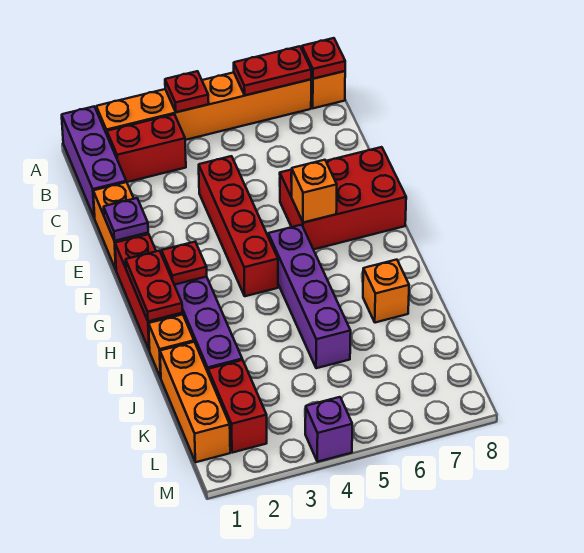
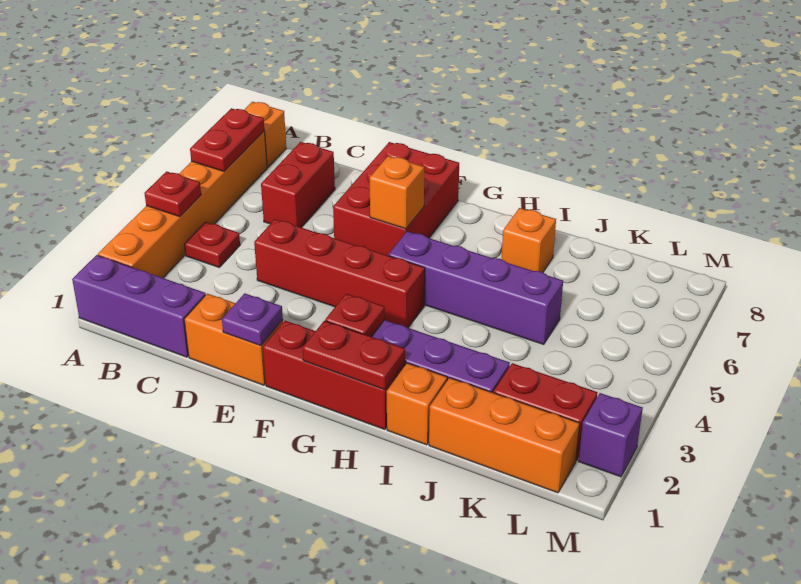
red plate A8 level 2 -> red plate B4 level 1
red brick B2:B3 level 1 -> red brick C6:C7 level 1
purple brick M4 level 1 -> purple brick M2 level 1

